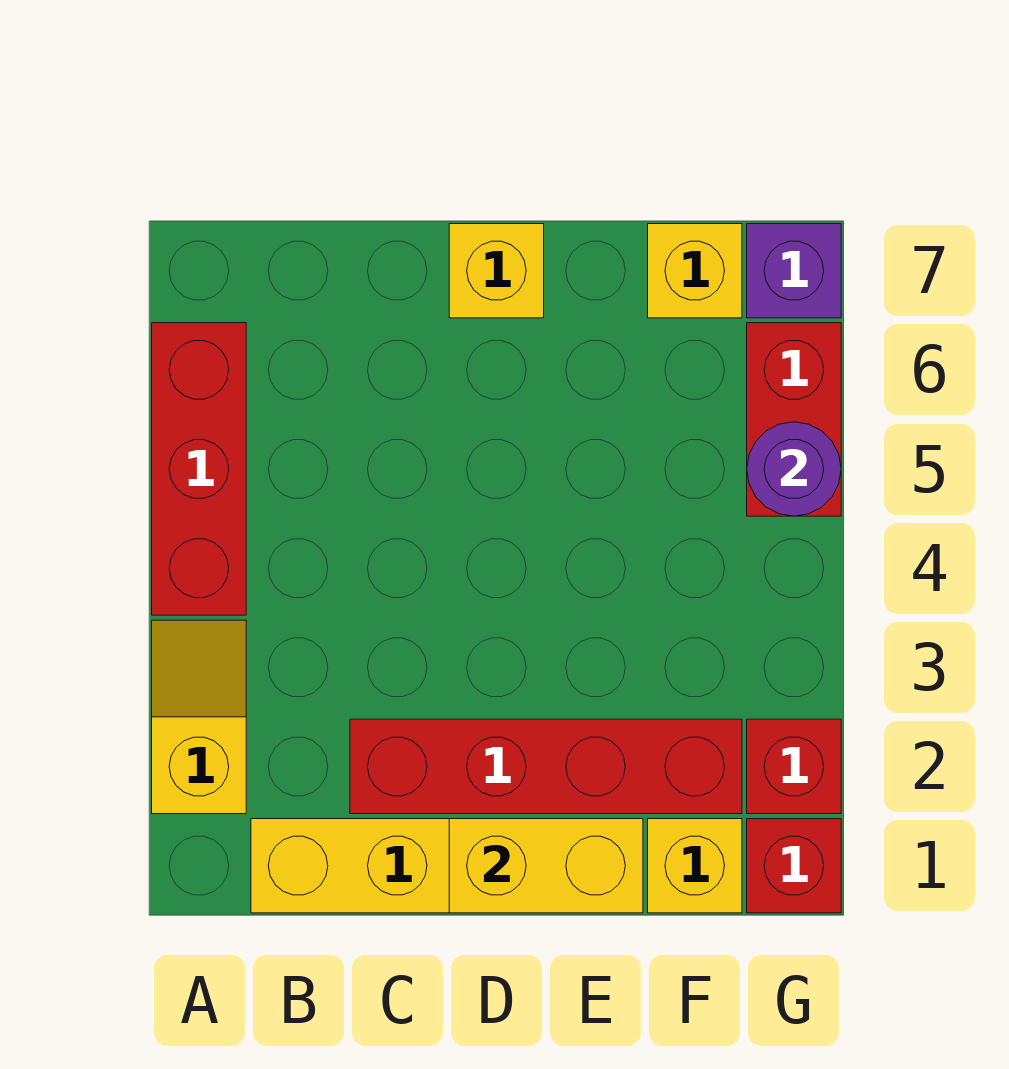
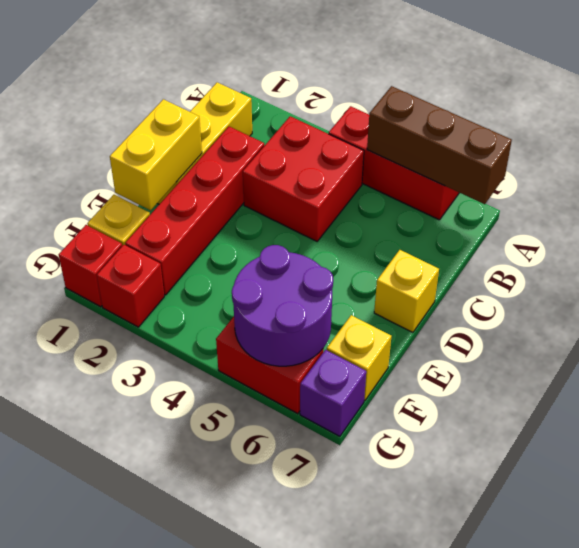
yellow slope A2:A3 level 1 top 2 -> none
none -> brown brick A5:A7 level 2
none -> red brick B3:C4 level 1
purple round brick G5 level 2 -> purple round brick F5:G6 level 2

